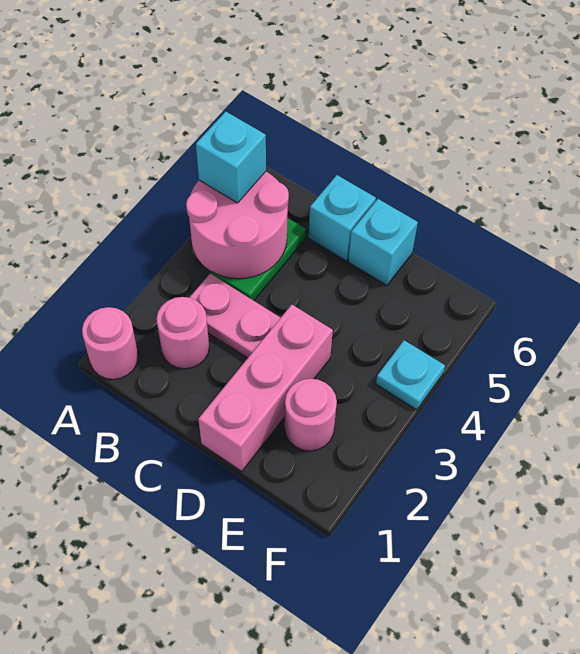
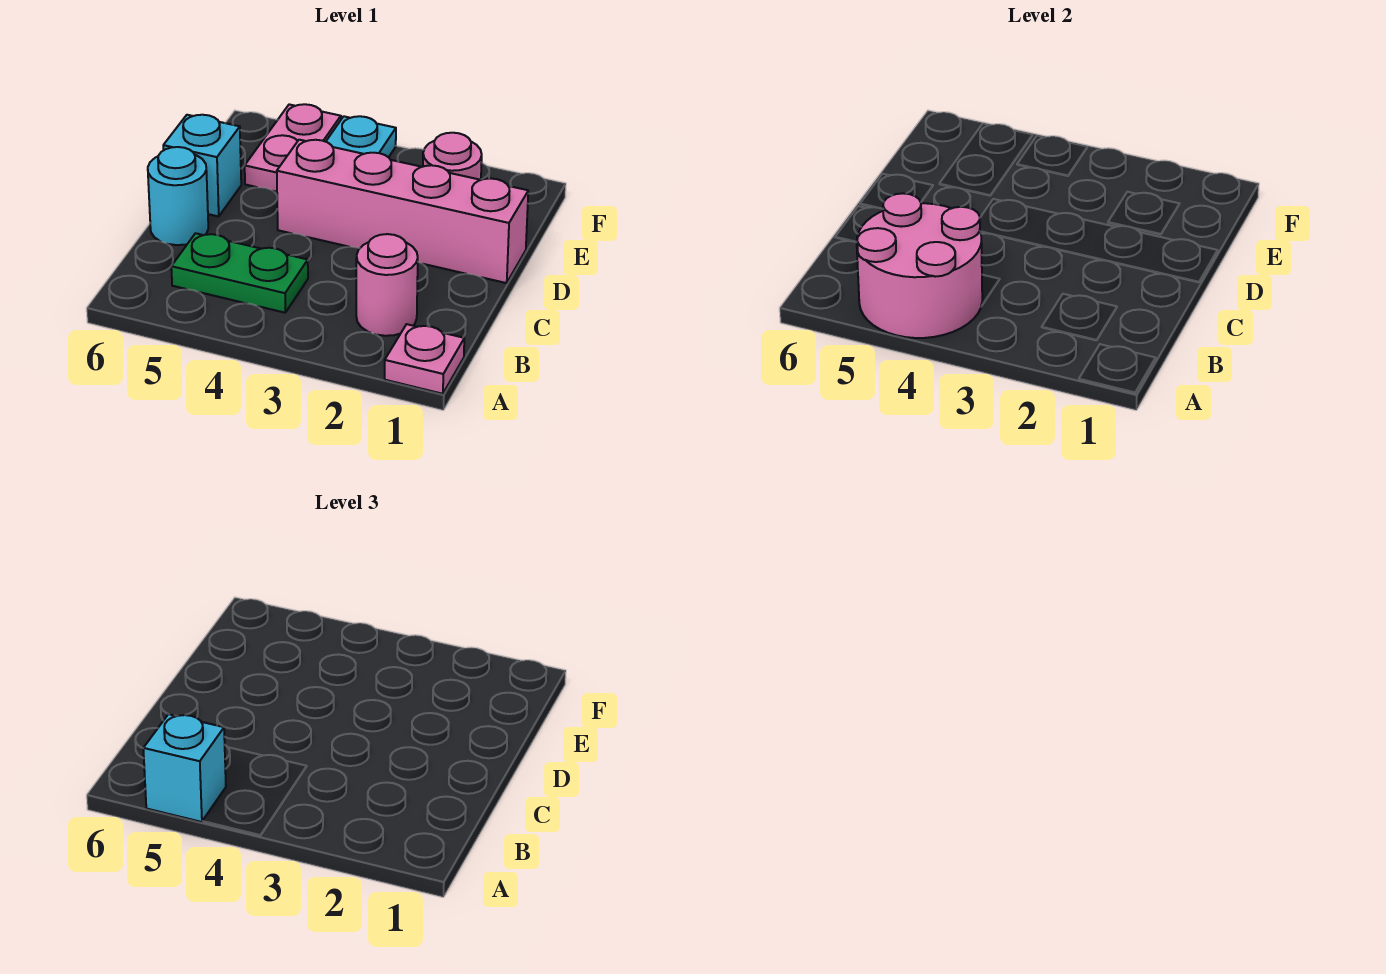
pink round brick A1 level 1 -> pink plate A1 level 1
pink plate B3:C3 level 1 -> pink plate E5:F5 level 1
cyan brick C6 level 1 -> cyan round brick C6 level 1
pink brick D1:D3 level 1 -> pink brick D1:D4 level 1

